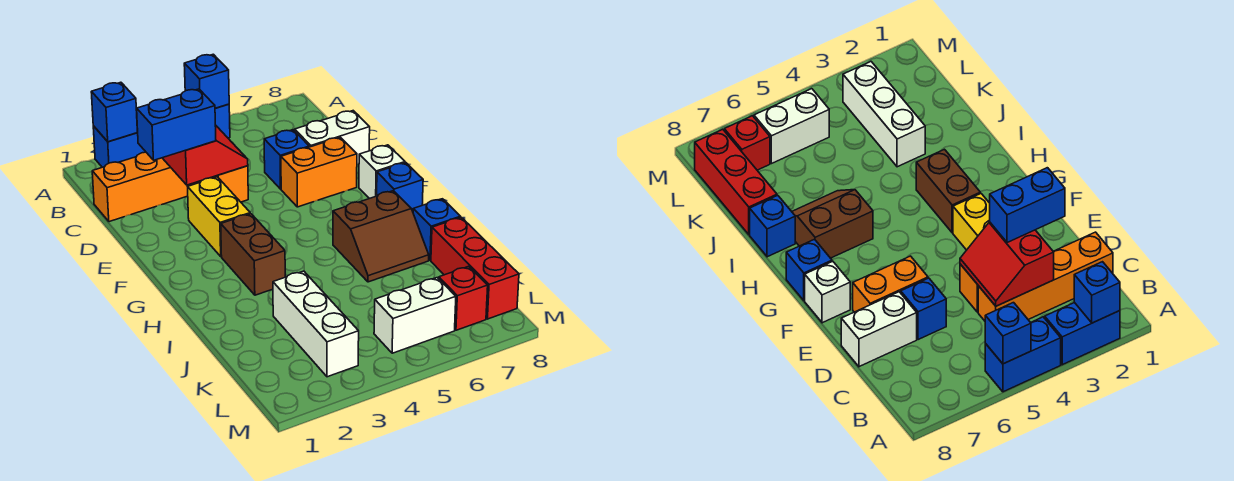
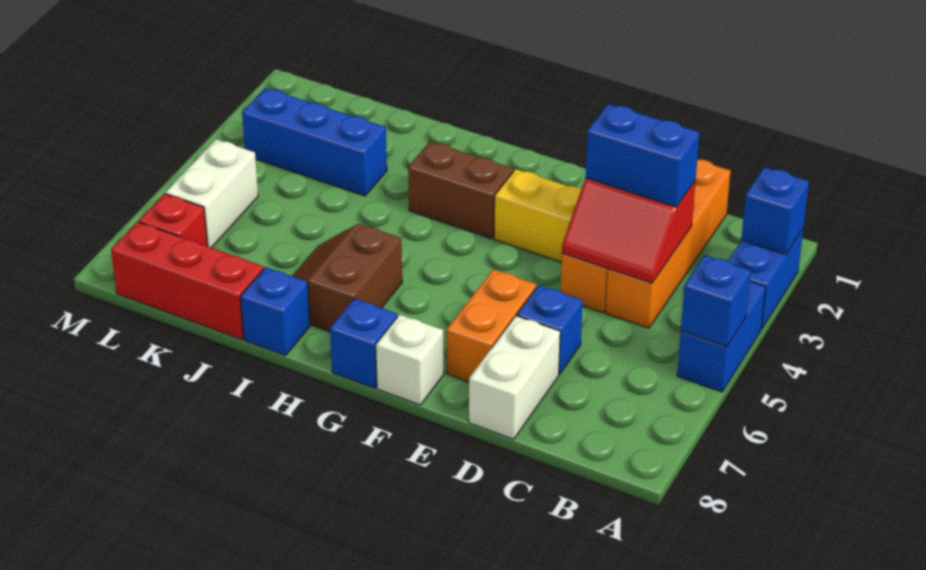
blue brick D2:D3 level 3 -> blue brick C3:D3 level 3
white brick J3:L3 level 1 -> blue brick J3:L3 level 1

